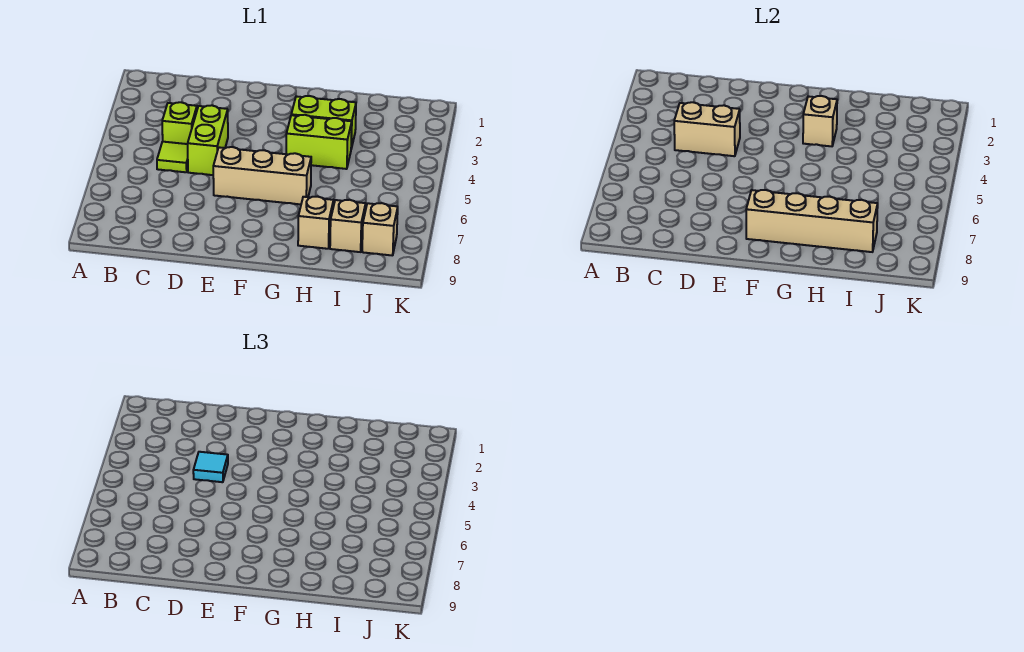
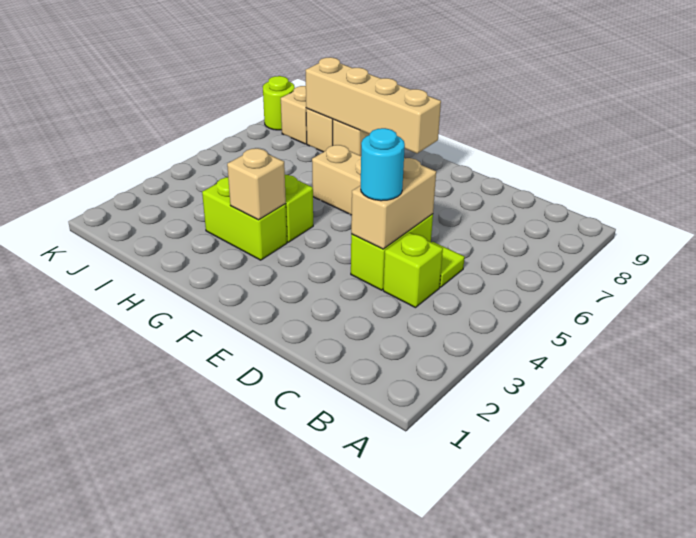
tan brick C4:D4 level 2 -> tan brick D4:D5 level 2
cyan tile D4 level 3 -> cyan round brick D4 level 3
none -> lime round brick K8 level 1

